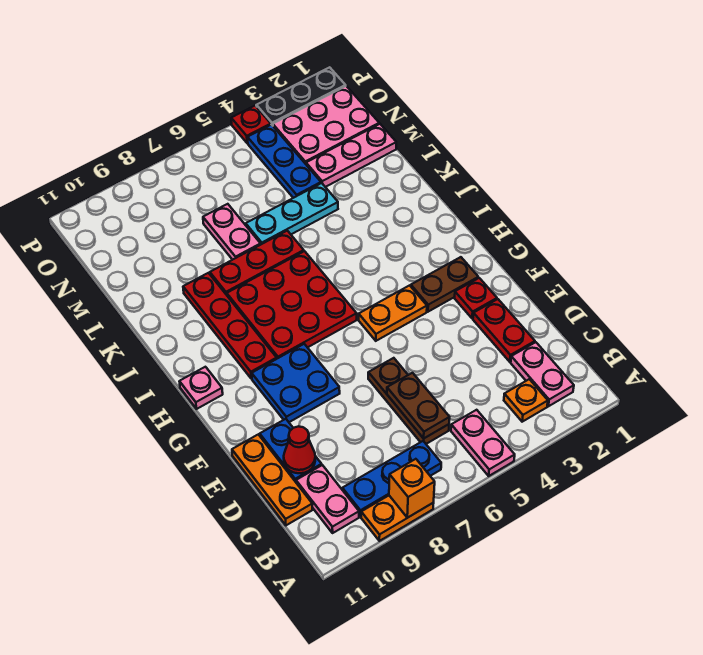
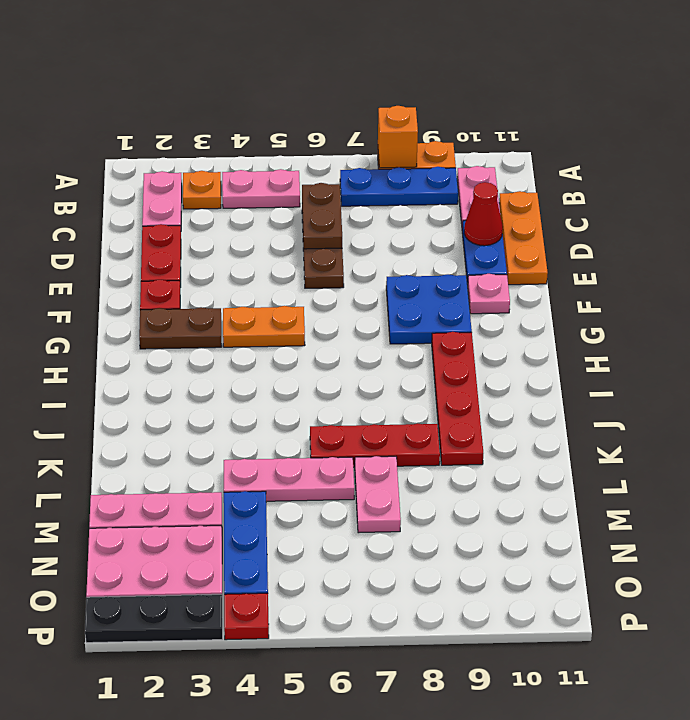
pink plate A5:B5 level 1 -> pink plate B4:B5 level 1
red plate H6:J8 level 1 -> none
pink plate H11 level 1 -> pink plate F10 level 1
cyan plate L4:L6 level 1 -> pink plate L4:L6 level 1

